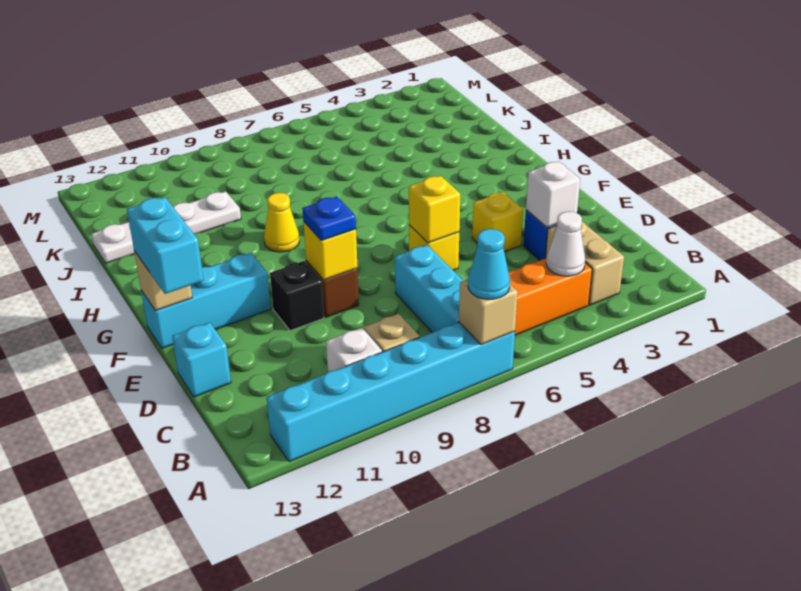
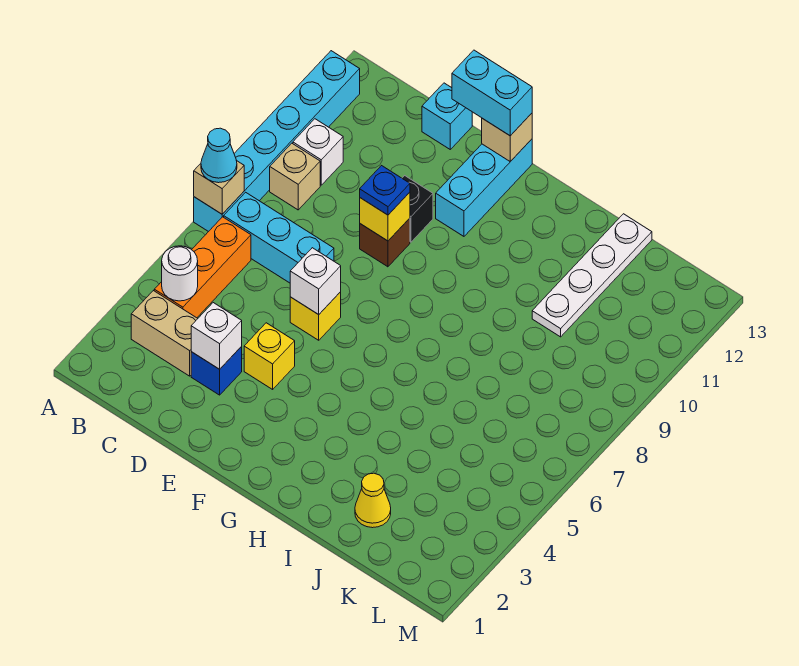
white cone B4 level 2 -> white round brick B4 level 2
yellow brick E6 level 2 -> white brick E6 level 2
yellow cone H9 level 1 -> yellow cone J2 level 1

